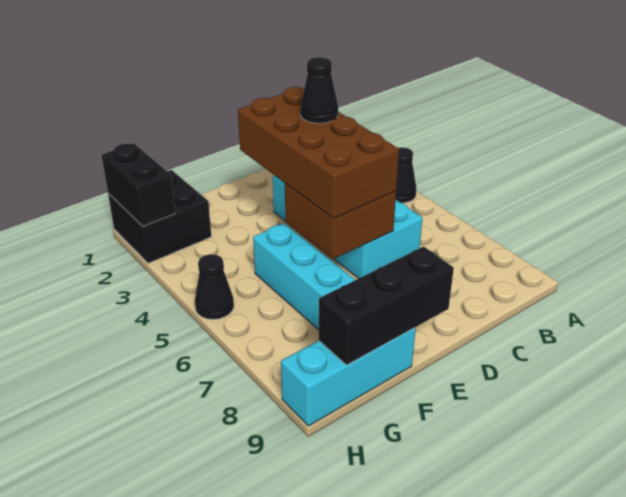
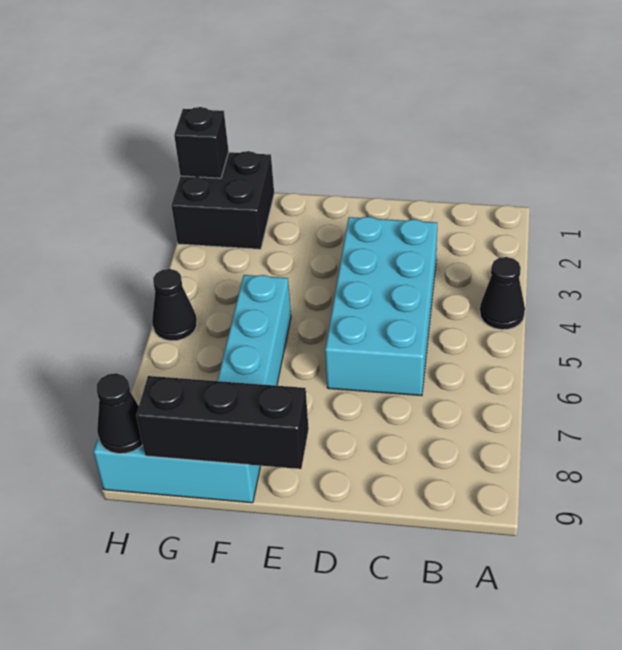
brown brick D3:E6 level 3 -> none
black cone D4 level 4 -> black cone H9 level 2
brown brick D5:E6 level 2 -> none
black brick H1:H2 level 2 -> black brick H1 level 2

